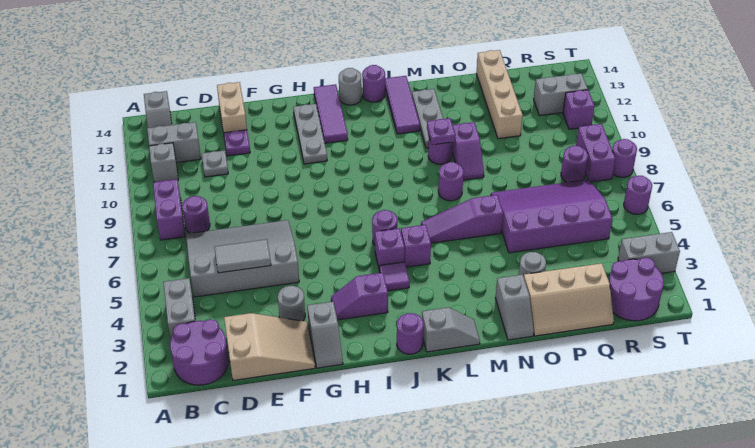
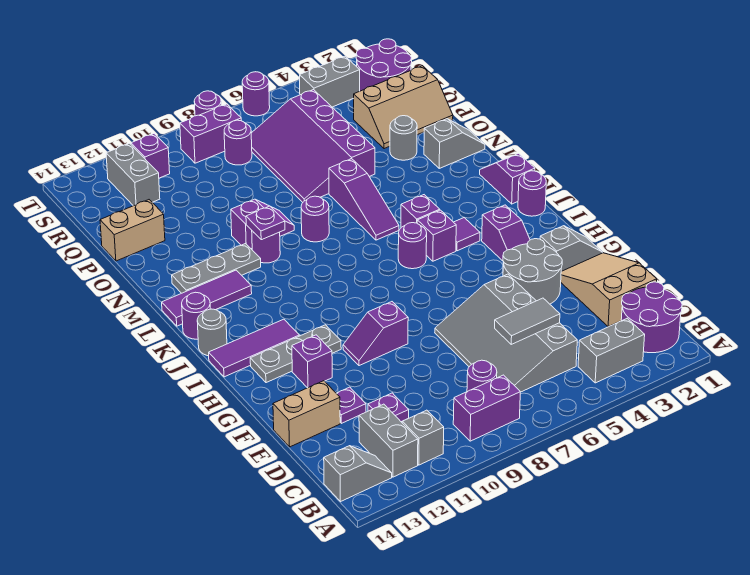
grey tile D5:E5 level 2 -> grey tile D5:D6 level 2
grey plate D11 level 1 -> purple plate D11 level 1
grey round brick F3 level 1 -> grey round brick F3:G4 level 1
none -> purple slope G9:G10 level 1 top 9
none -> purple brick G12 level 1
grey slope K1:L1 level 1 top K -> purple slope K1:L1 level 1 top K
tan slope O1:Q2 level 1 top 2 -> tan slope P1:Q3 level 1 top Q
tan brick P11:P14 level 1 -> tan brick P13:P14 level 1
grey brick S3:T3 level 1 -> grey brick S3:S4 level 1

